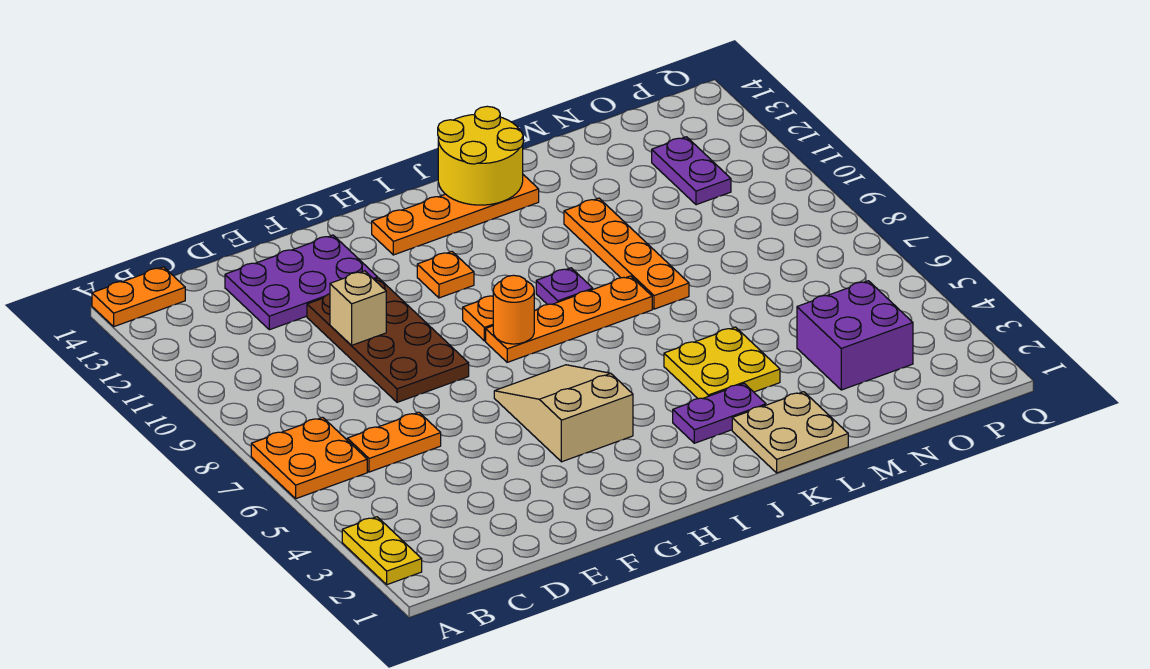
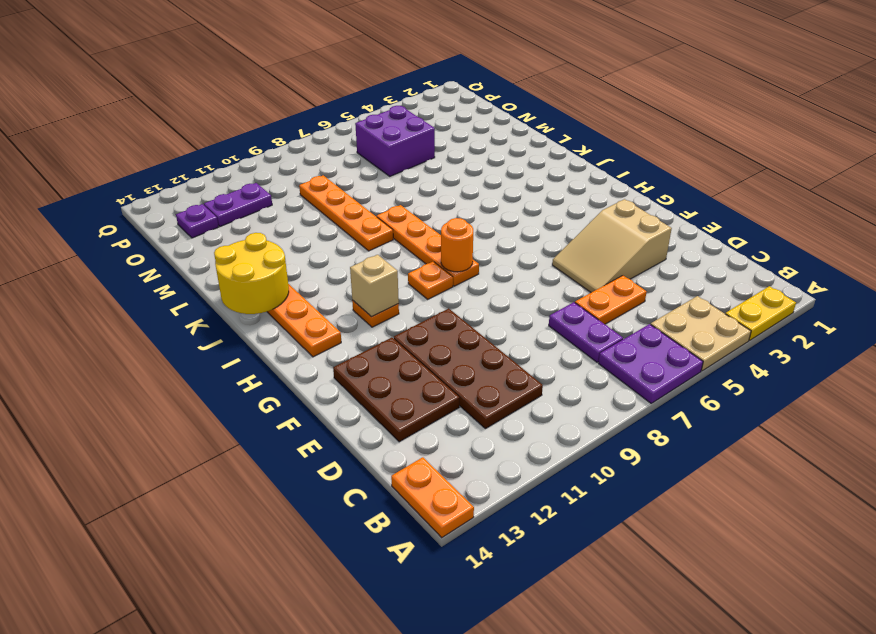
orange plate A6:B7 level 1 -> purple plate A6:B7 level 1
orange plate C6:D6 level 1 -> orange plate D5:D6 level 1
purple plate D12:F13 level 1 -> brown plate D12:F13 level 1
brown plate E8:F11 level 1 -> brown plate C10:F11 level 1
tan brick E10 level 2 -> tan brick H11 level 2
tan slope G4:H6 level 1 top 4 -> tan slope E3:F5 level 1 top 3
purple plate J3:K3 level 1 -> purple plate C7:D7 level 1
purple plate J9 level 1 -> purple plate O13 level 1
tan plate K1:L2 level 1 -> tan plate A4:B5 level 1
yellow plate K4:L5 level 1 -> none
orange plate L8:L11 level 1 -> orange plate K9:N9 level 1
purple brick N3:O4 level 1 -> purple brick N5:O6 level 1

